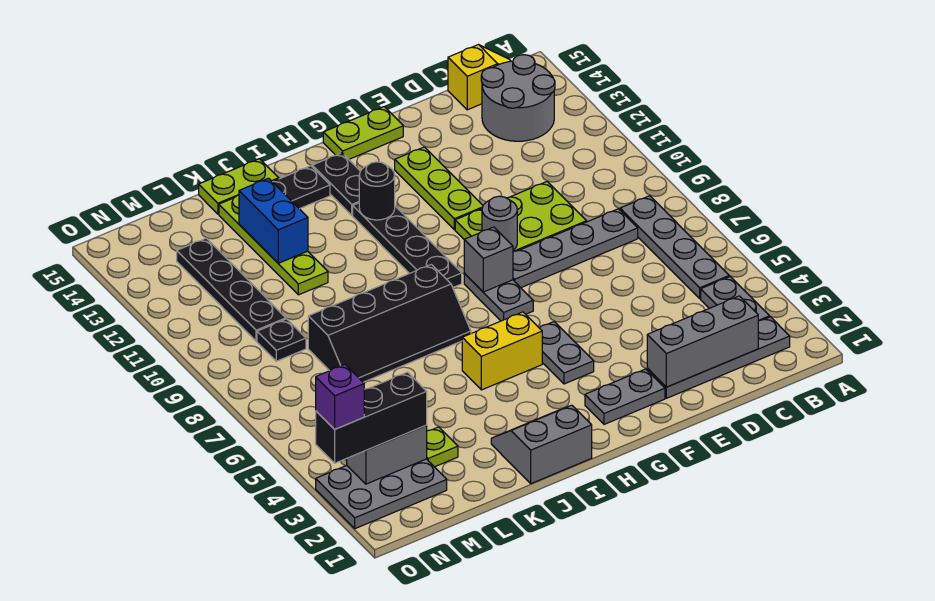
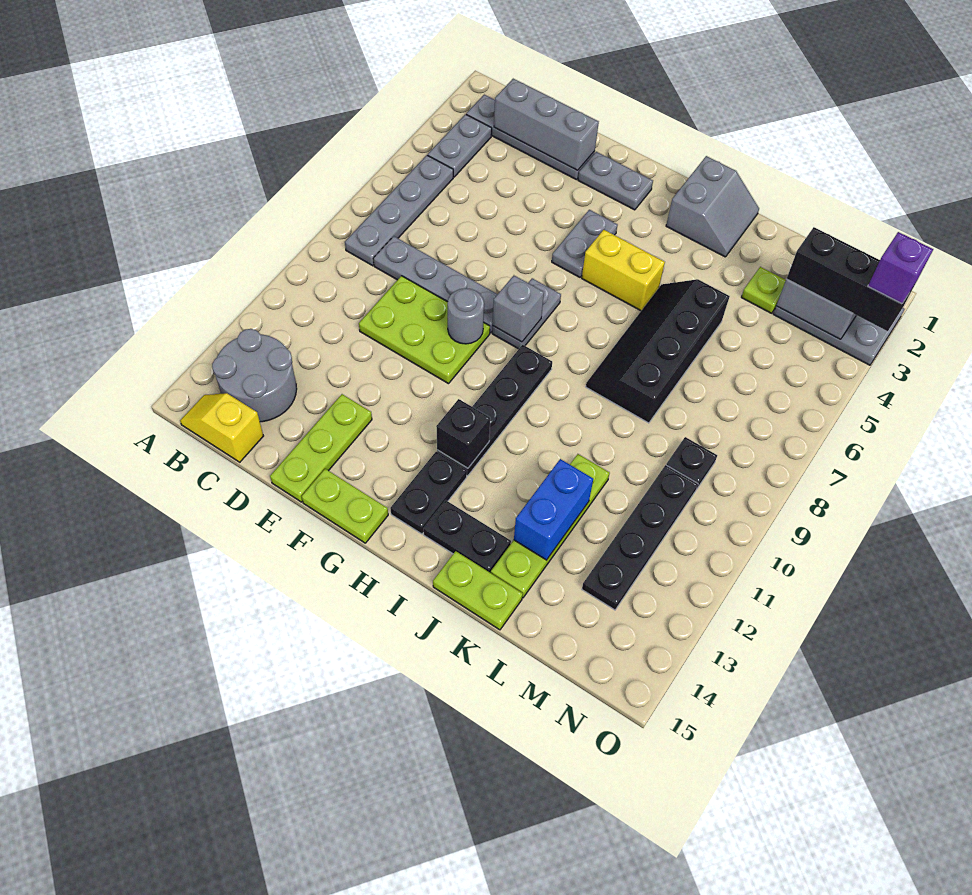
lime plate F11:F13 level 1 -> lime plate E13:E15 level 1
black round brick H12 level 2 -> black brick H12 level 2
grey slope I1:J2 level 1 top 1 -> grey slope I1:J2 level 1 top I
black slope I7:L8 level 1 top 8 -> black slope J5:K8 level 1 top K

